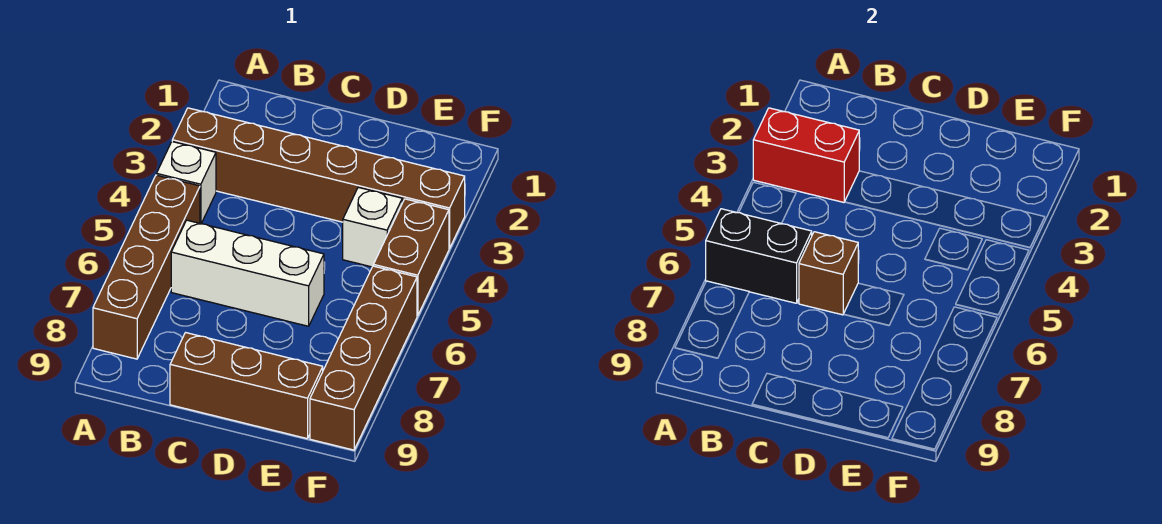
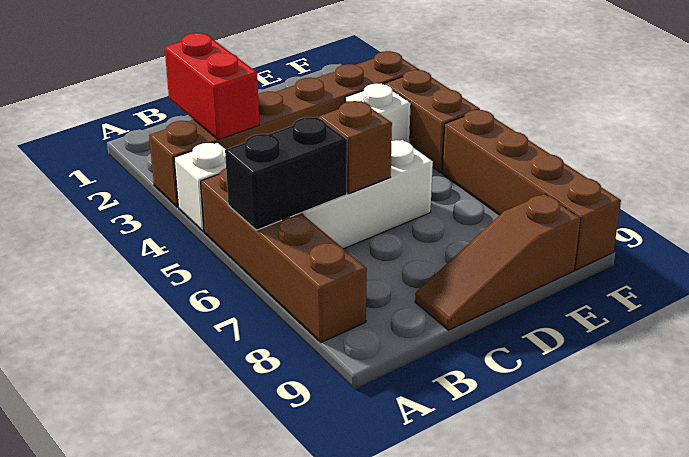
red brick A3:B3 level 2 -> red brick B2:B3 level 2
brown brick C9:E9 level 1 -> brown slope C9:E9 level 1 top E

